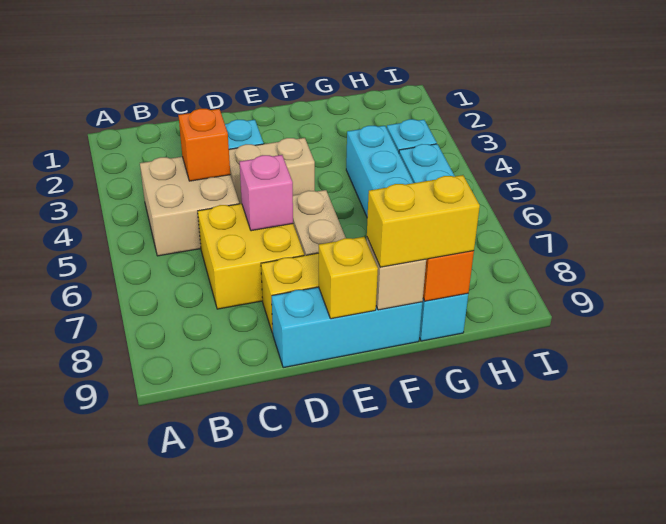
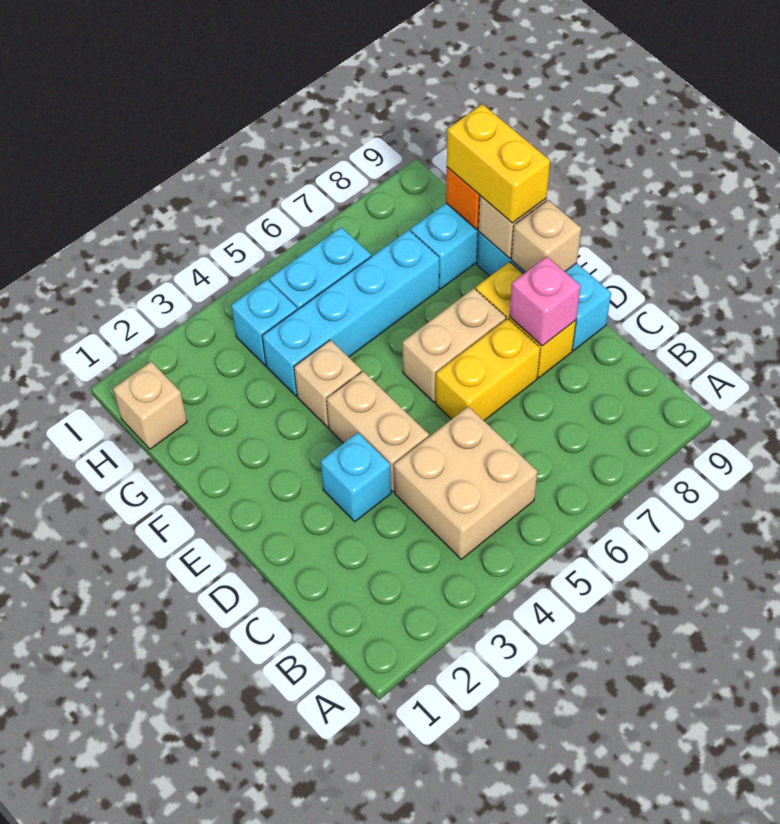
orange brick C4 level 2 -> none
yellow brick C6:D7 level 1 -> yellow brick D6:D7 level 1
pink brick D6 level 2 -> pink brick D8 level 2
yellow brick E9 level 2 -> tan brick E9 level 2
none -> tan brick F4 level 1
none -> tan brick H1 level 1

